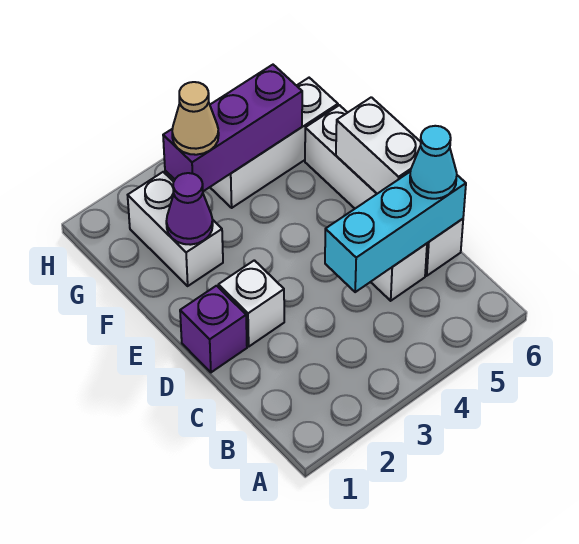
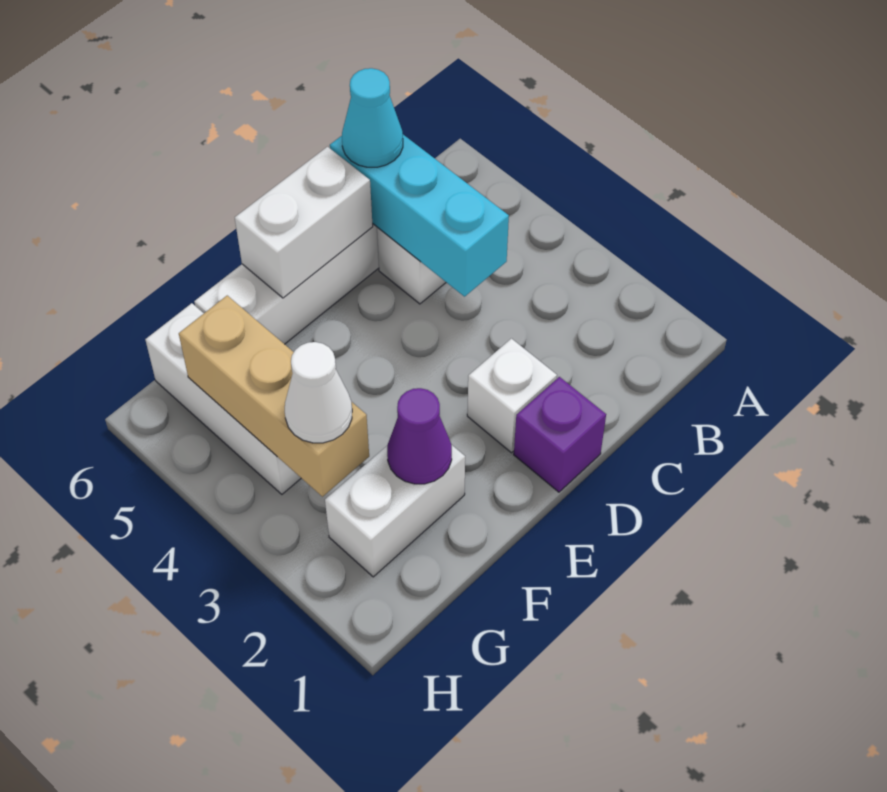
purple brick G3:G5 level 2 -> tan brick G3:G5 level 2
tan cone G3 level 3 -> white cone G3 level 3

